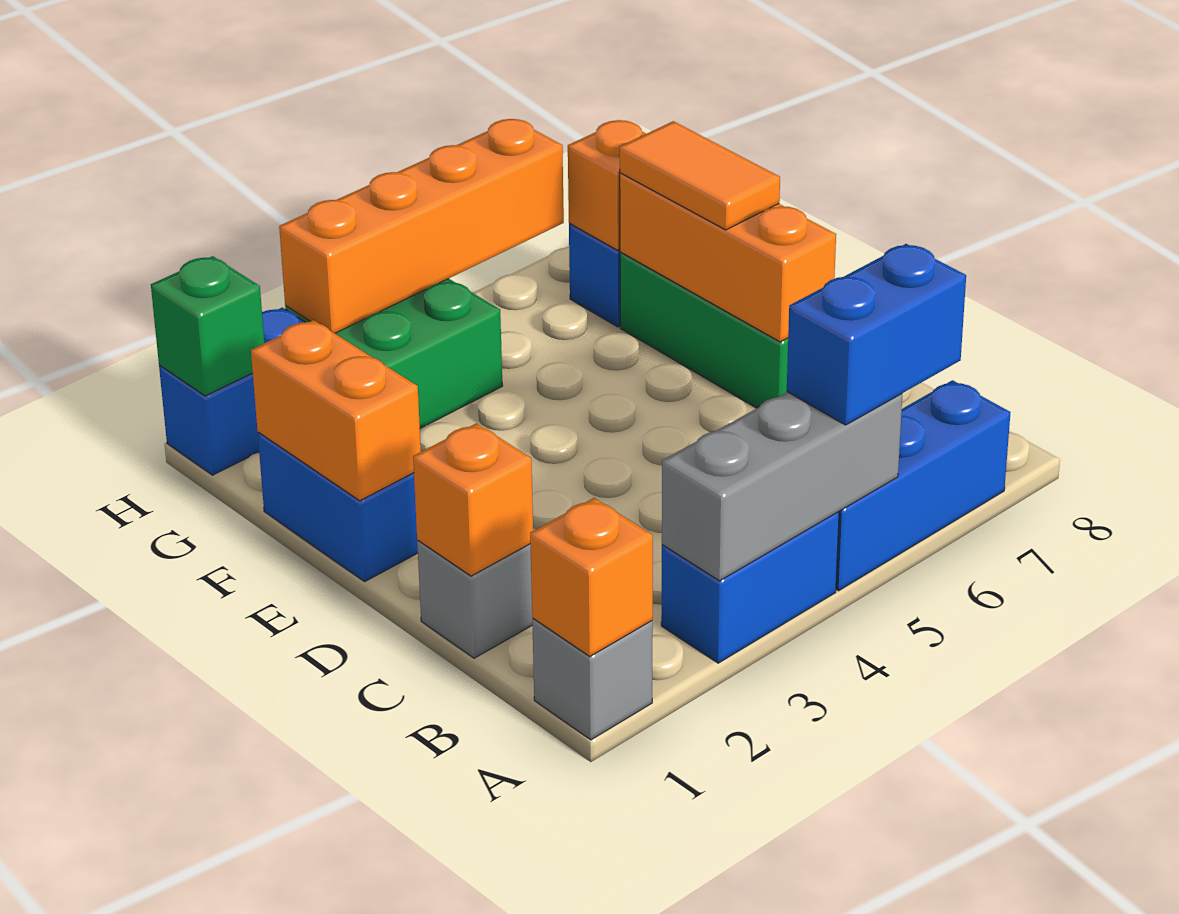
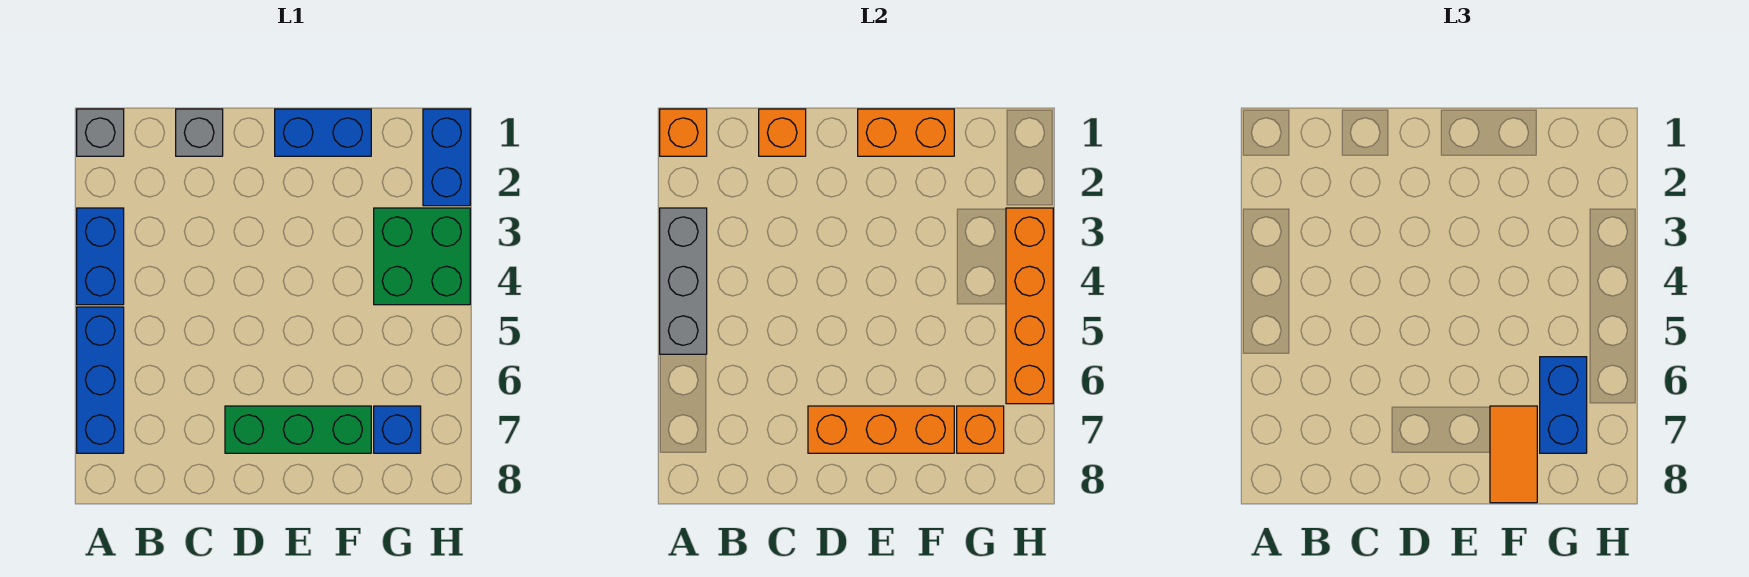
blue brick A5:A6 level 3 -> blue brick G6:G7 level 3
orange tile E7:F7 level 3 -> orange tile F7:F8 level 3
green brick H1 level 2 -> none

